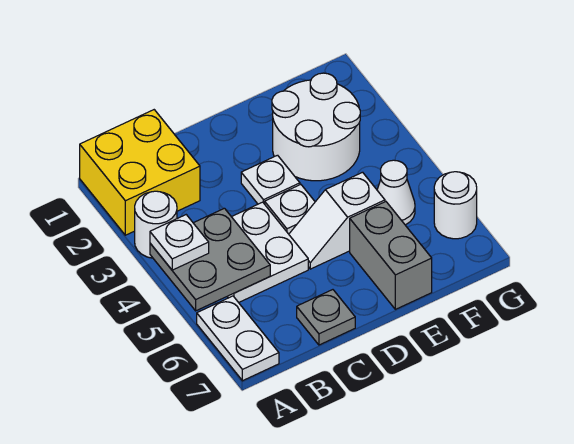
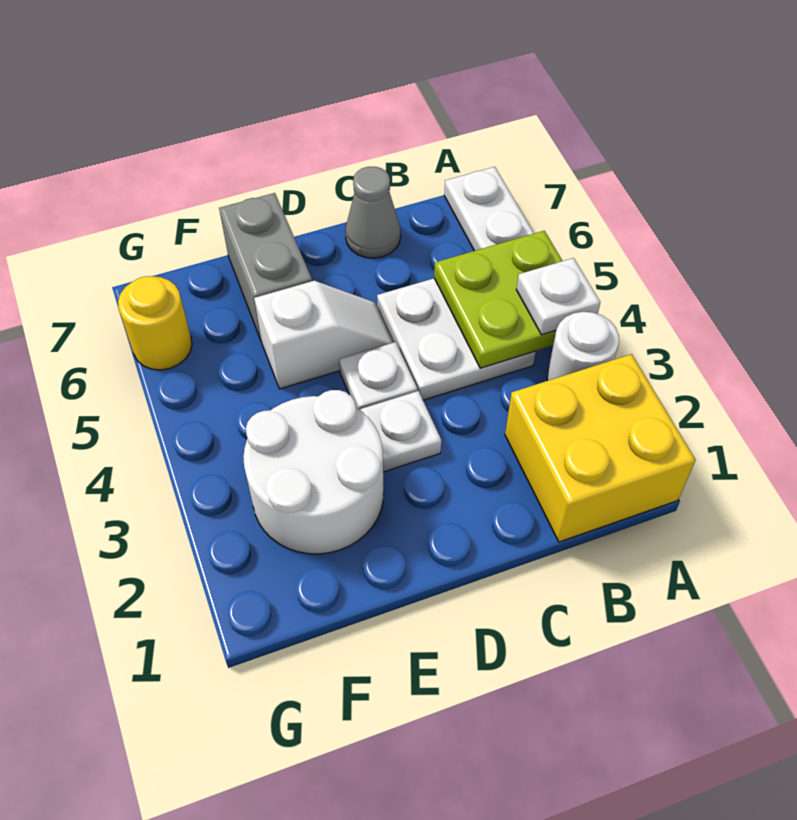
grey plate A4:B5 level 2 -> lime plate A4:B5 level 2
grey plate C7 level 1 -> grey cone C7 level 1
white cone F5 level 1 -> none
white round brick G6 level 1 -> yellow round brick G6 level 1

